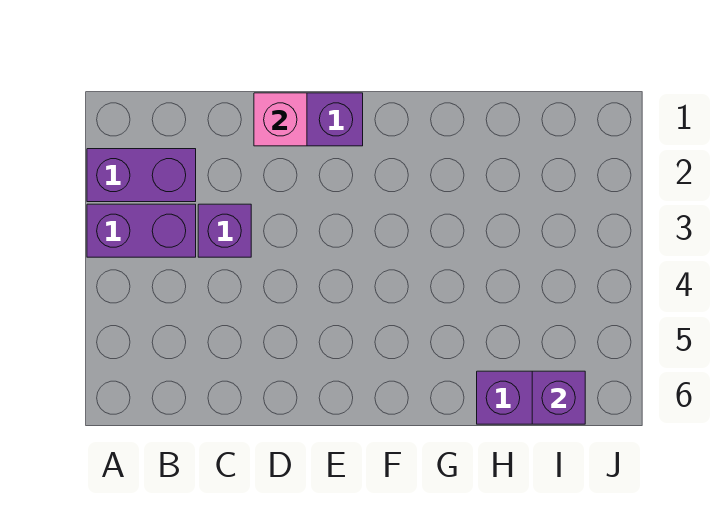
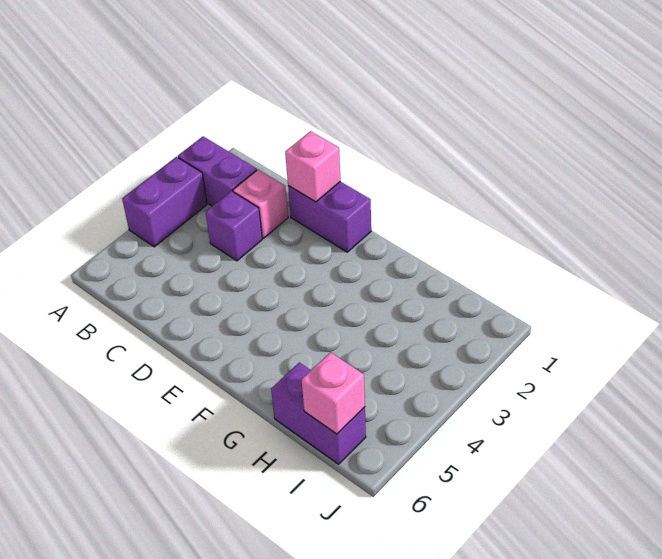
purple brick A3:B3 level 1 -> purple brick A3:A4 level 1
none -> pink brick C2 level 1
purple brick I6 level 2 -> pink brick I6 level 2

